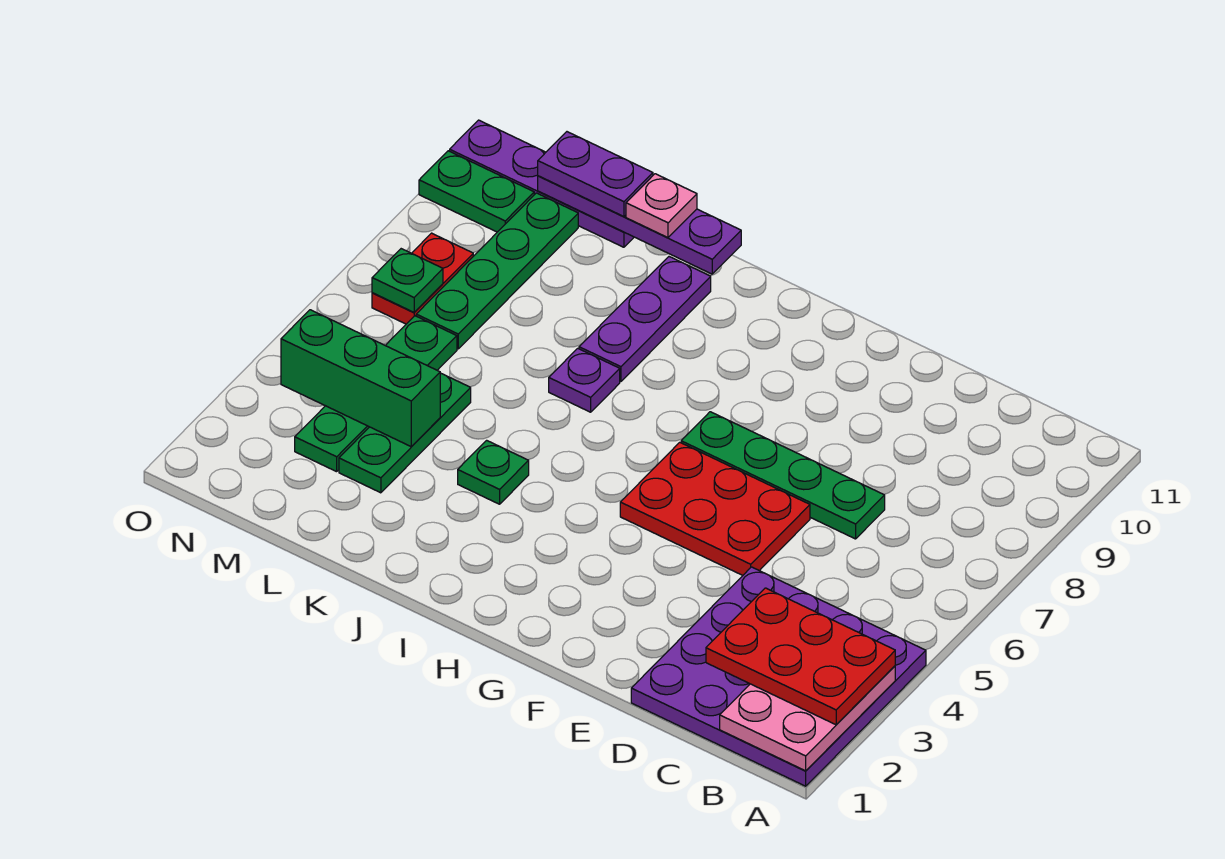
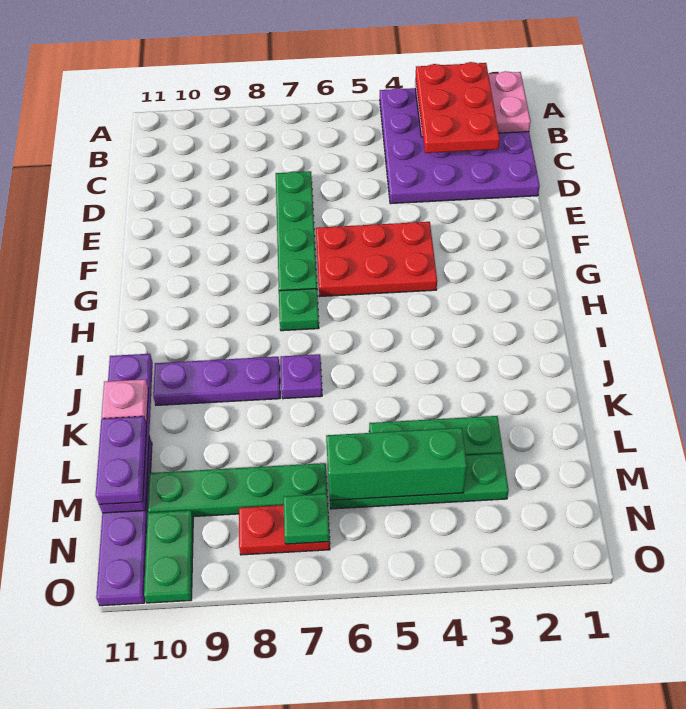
red plate E5:G6 level 1 -> red plate F4:G6 level 1
green plate J4 level 1 -> green plate H7 level 1
green brick L4:N4 level 2 -> green brick M4:M6 level 2

